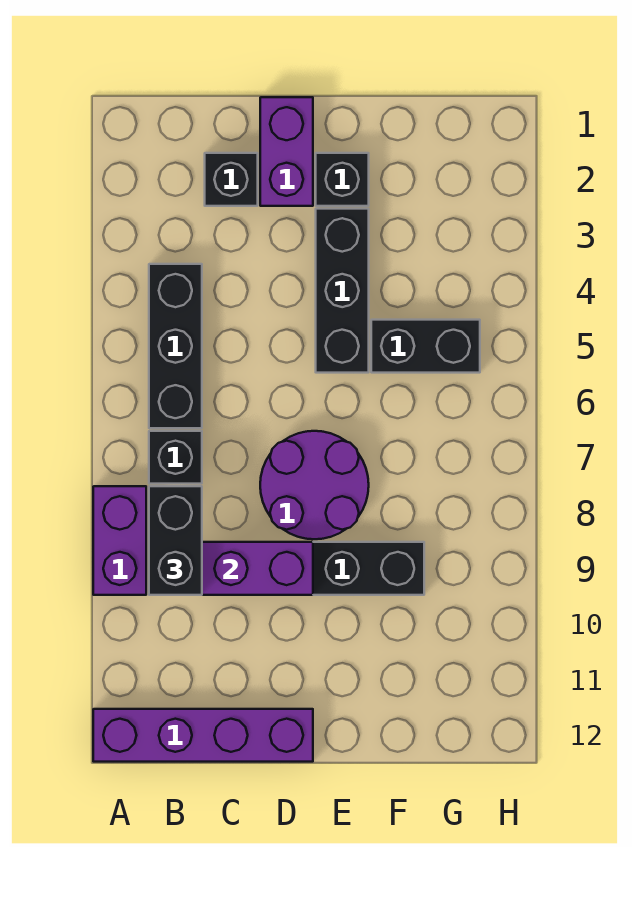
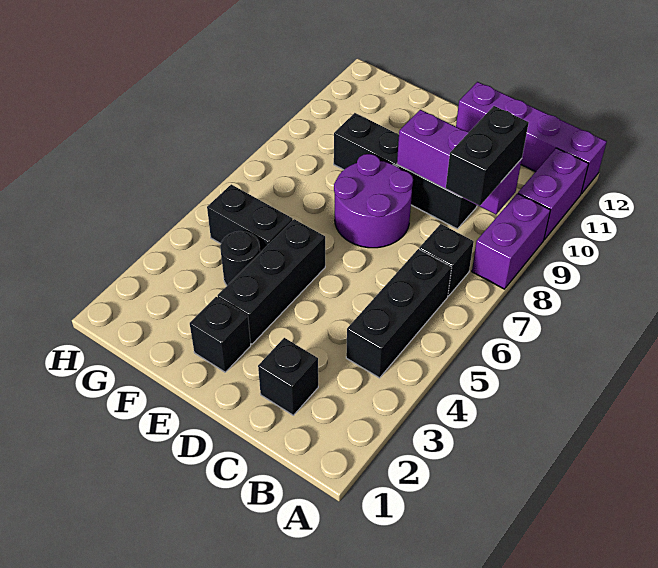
purple brick D1:D2 level 1 -> purple brick A10:A11 level 1
none -> black round brick F4 level 1

